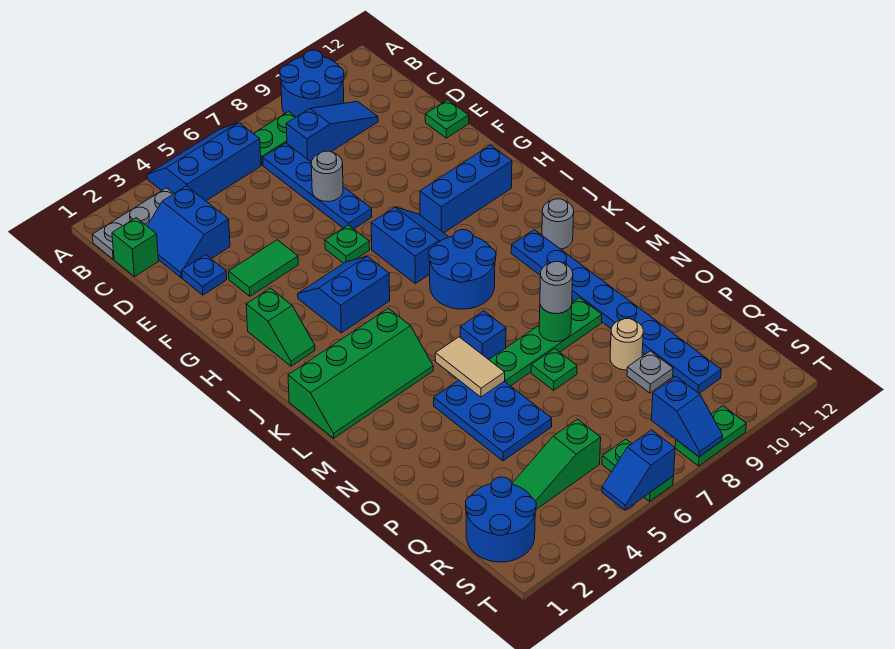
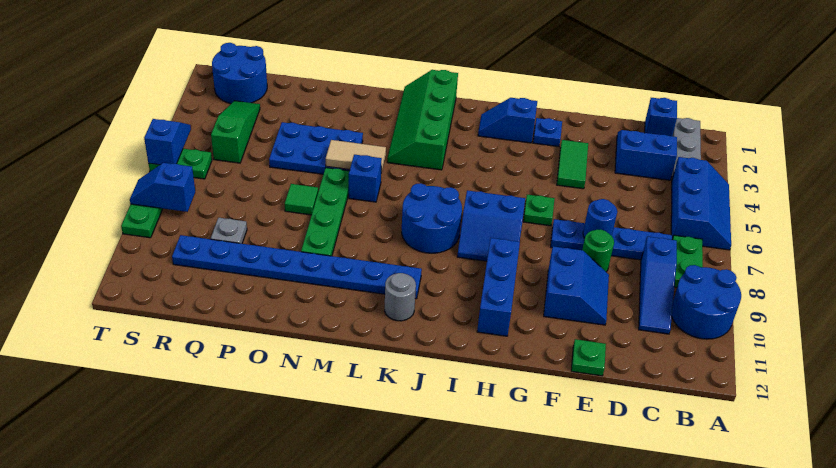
green brick C1 level 1 -> blue brick C1 level 1
blue plate E2 level 1 -> blue plate G2 level 1
grey round brick E7 level 2 -> blue round brick E7 level 2
green slope H2:I2 level 1 top H -> blue slope H2:I2 level 1 top H
blue slope H4:I5 level 1 top I -> blue slope E9:F10 level 1 top F
green round brick N8 level 2 -> green round brick E8 level 1
grey round brick N8 level 3 -> none
green plate O7 level 1 -> green tile O7 level 1
tan round brick P9 level 1 -> none

